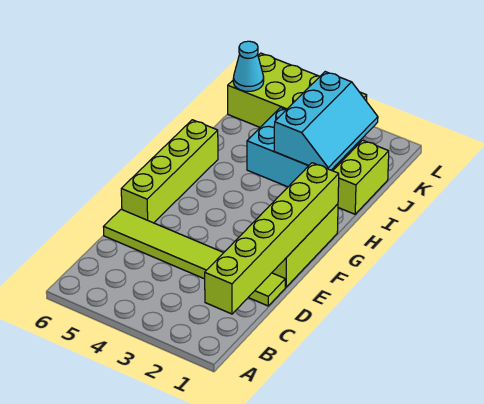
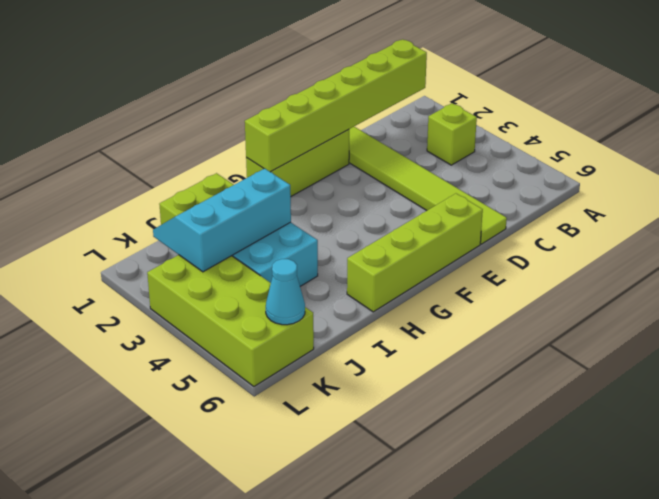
none -> lime brick B3 level 1

